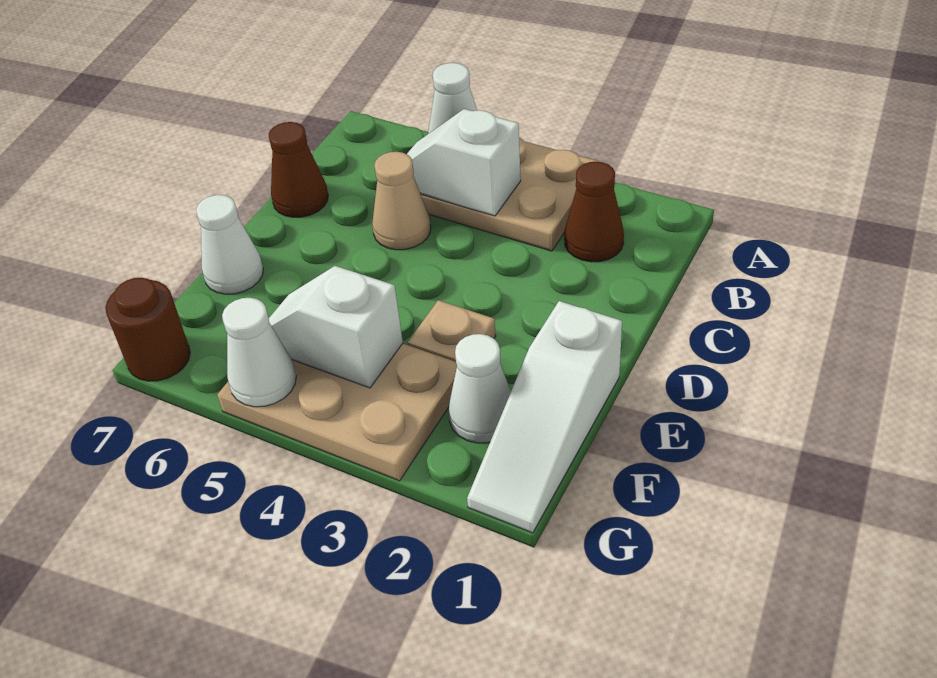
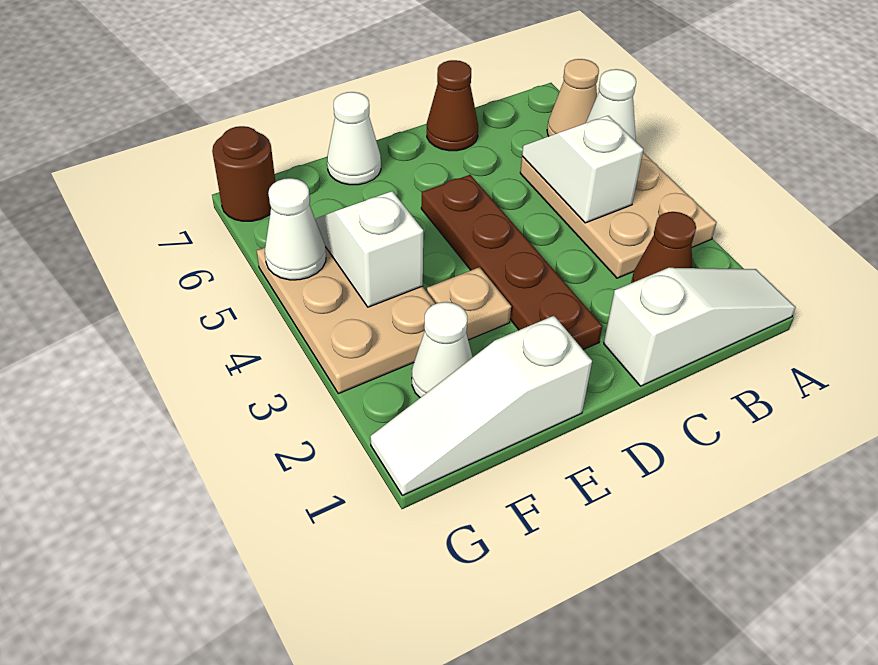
none -> white slope A1:C1 level 1 top C
tan cone C5 level 1 -> tan cone A6 level 1
none -> brown plate D2:D5 level 1

